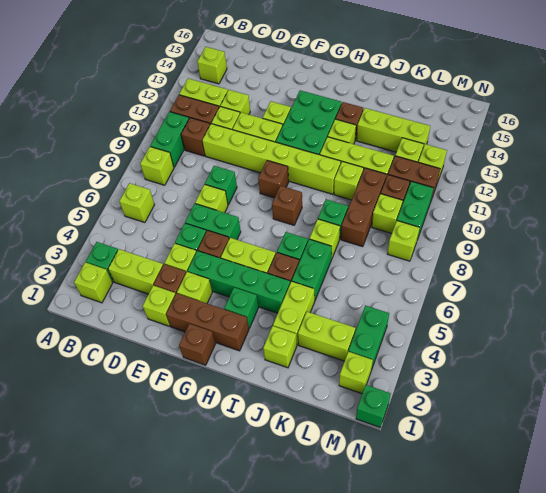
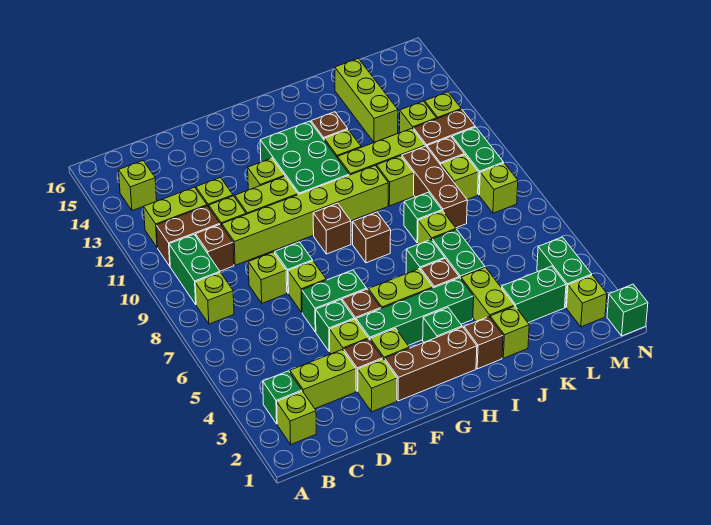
lime brick B6 level 1 -> lime brick D8 level 1
brown brick G1 level 1 -> brown brick I2 level 1
lime brick J13:L13 level 1 -> lime brick K13:K15 level 1
lime brick K3:L3 level 1 -> green brick K3:L3 level 1

